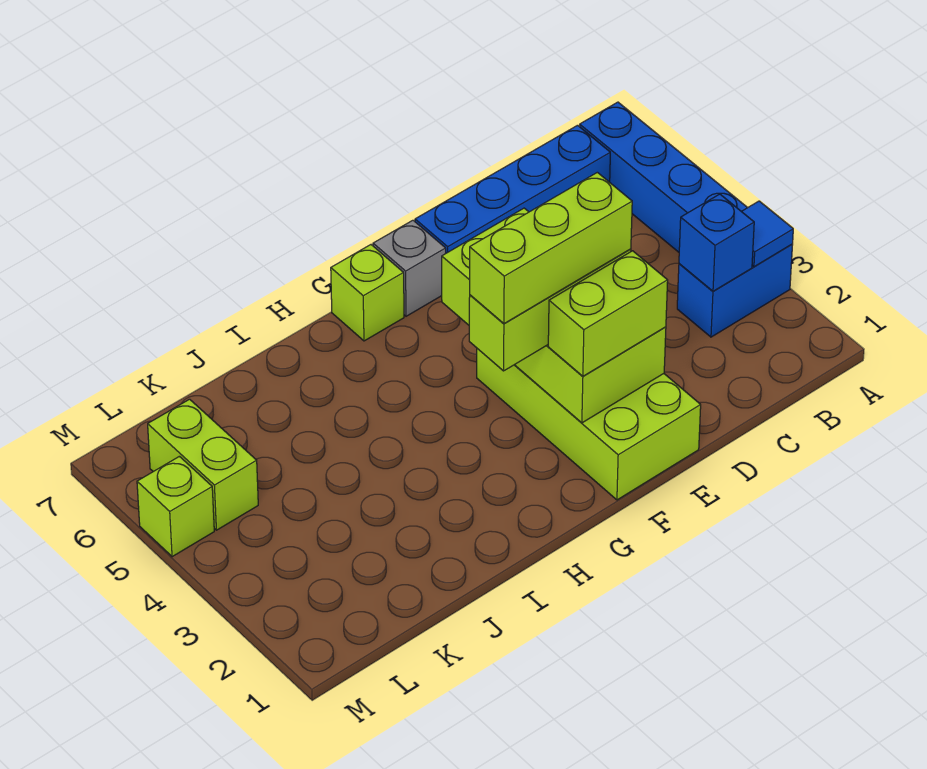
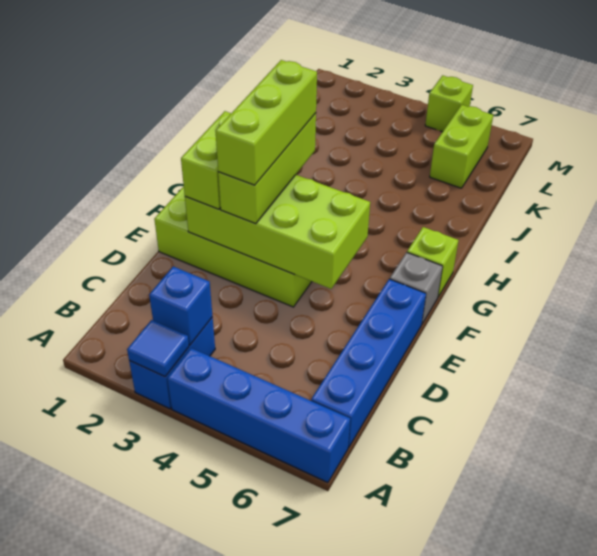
lime brick L5:L6 level 1 -> lime brick K6:L6 level 1

